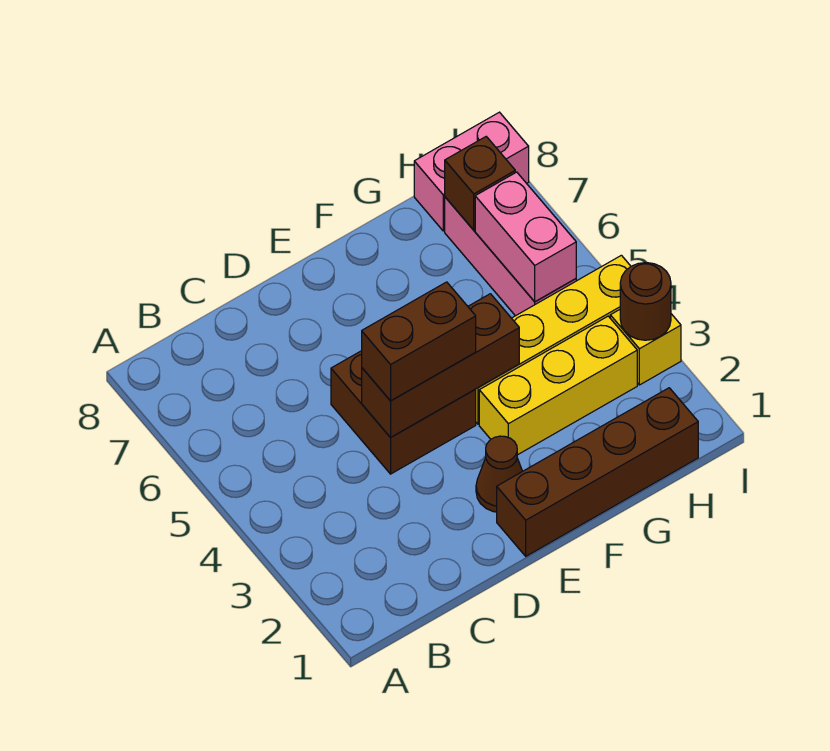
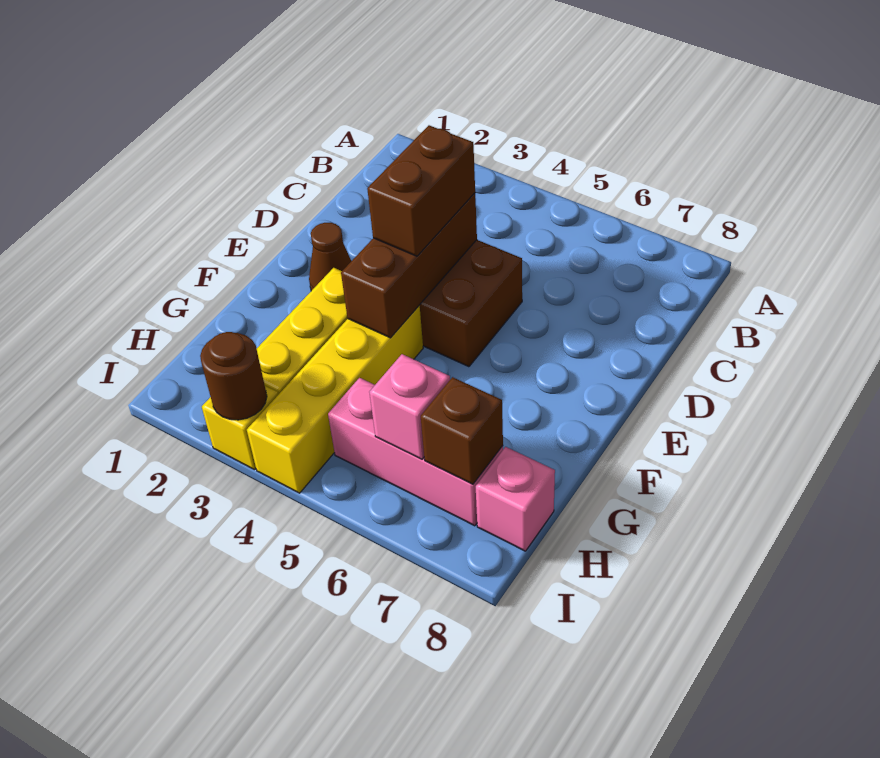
brown brick E1:H1 level 1 -> none
pink brick H5:H6 level 2 -> pink brick H6 level 2
pink brick H8:I8 level 1 -> pink brick H8 level 1

